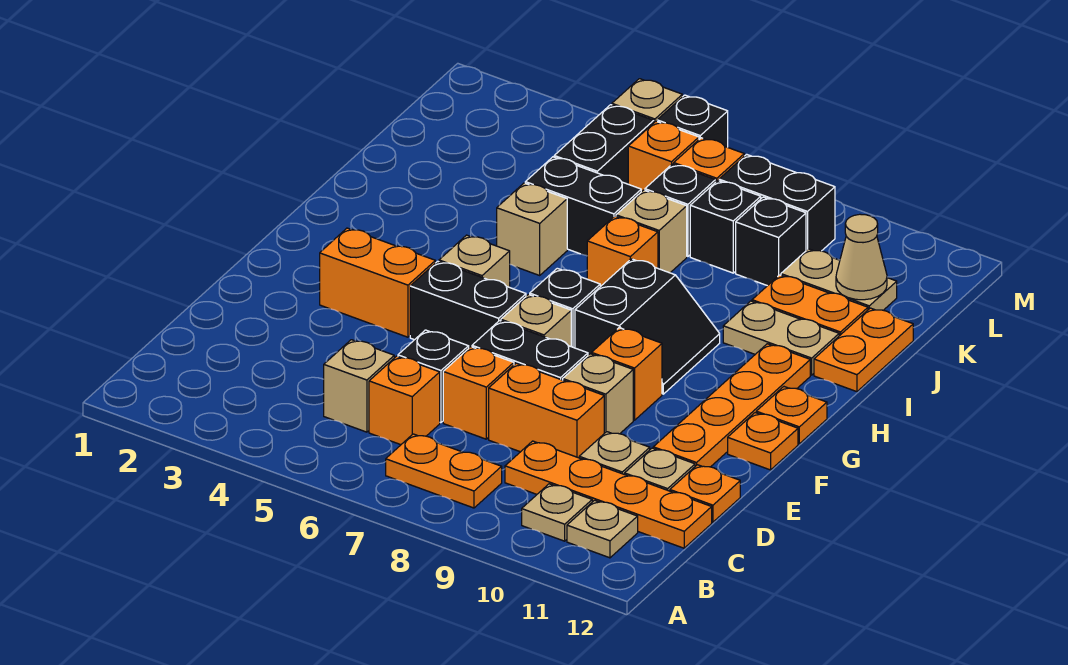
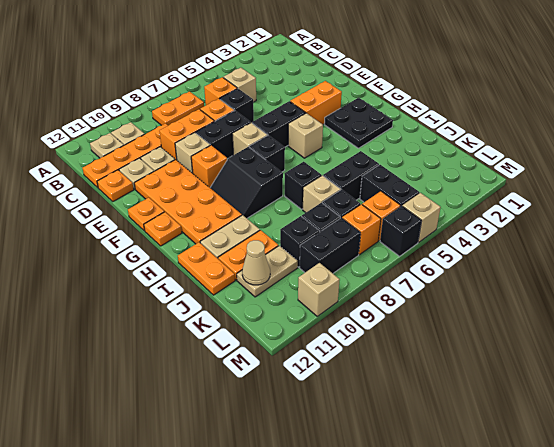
orange plate E11:H11 level 1 -> orange plate E10:H11 level 1
none -> black plate G2:H3 level 1
tan brick I5 level 1 -> tan brick M10 level 1
orange brick I7 level 1 -> black brick I7 level 1

